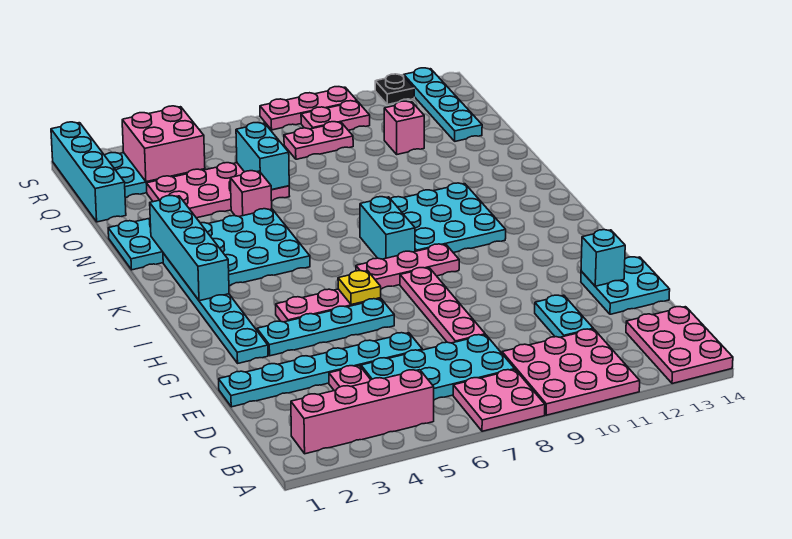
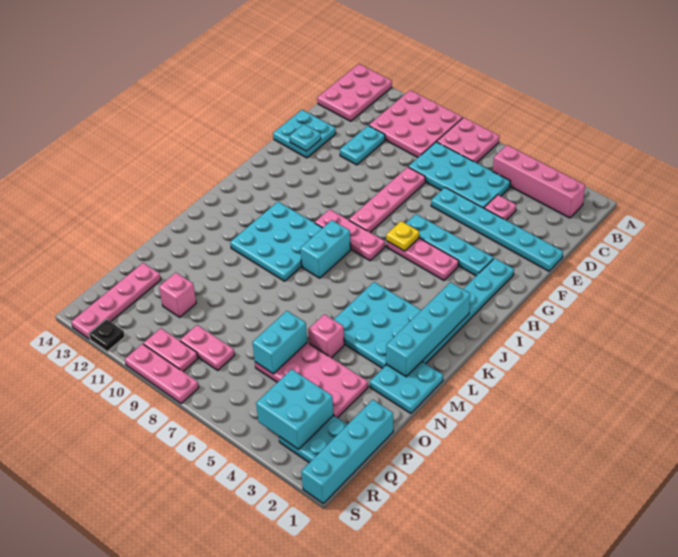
cyan brick F13 level 2 -> cyan plate F13 level 2
cyan plate P13:S13 level 1 -> pink plate P13:S13 level 1
pink brick Q3:R4 level 2 -> cyan brick Q3:R4 level 2

